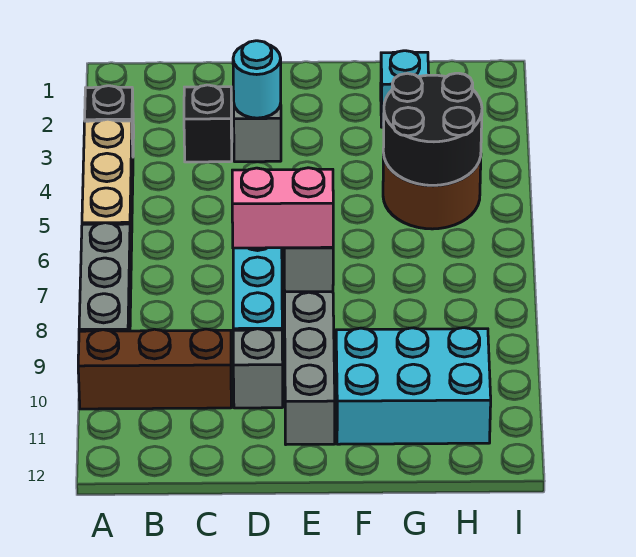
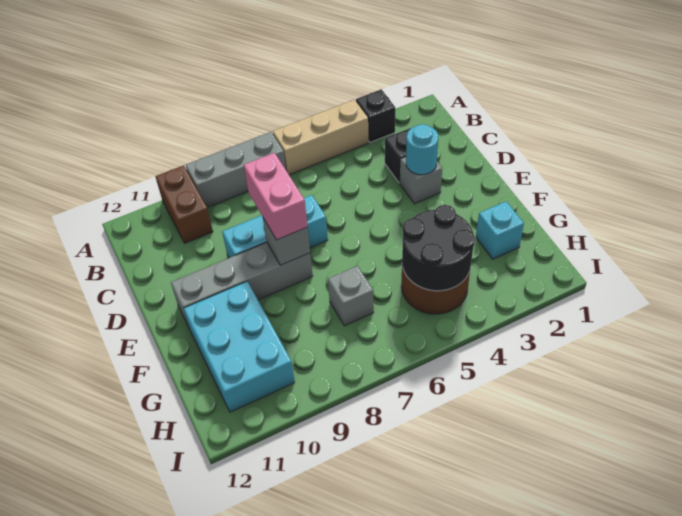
brown brick A10:C10 level 1 -> brown brick A10:B10 level 1
grey brick D10 level 1 -> grey brick G7 level 1

